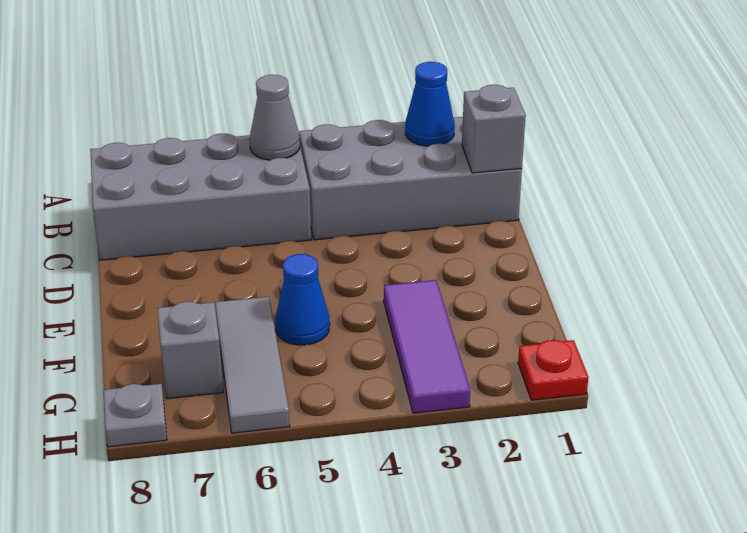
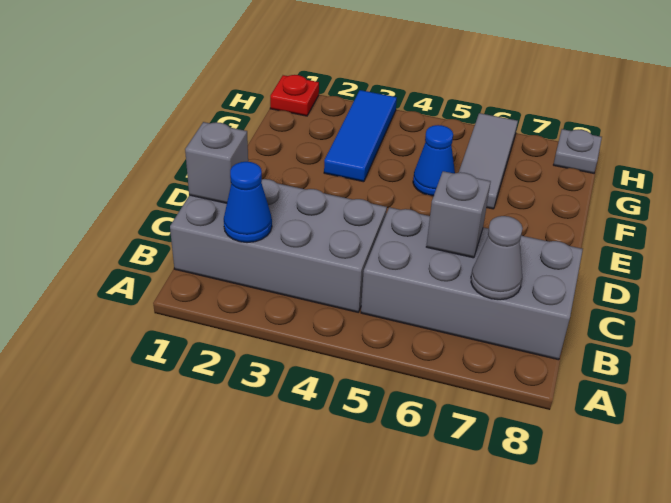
grey cone B5 level 2 -> grey cone B7 level 2
purple tile F3:H3 level 1 -> blue tile F3:H3 level 1
grey brick G7 level 1 -> grey brick C6 level 2

